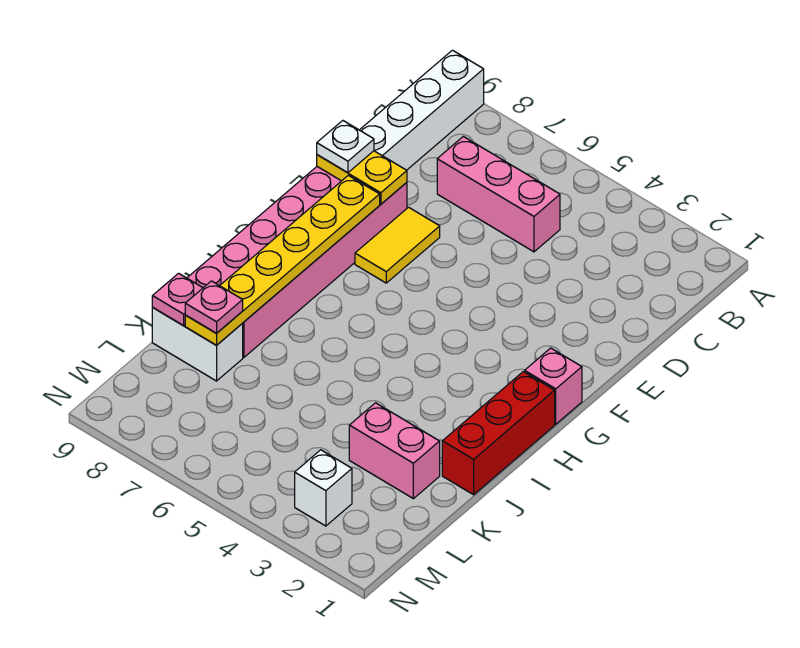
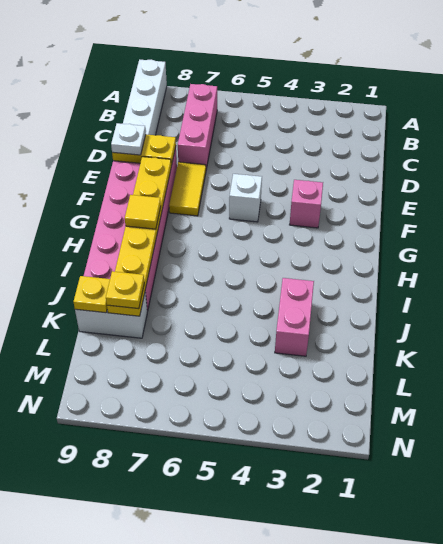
pink brick C5:C7 level 1 -> pink brick B7:D7 level 1
pink brick G1 level 1 -> pink brick F3 level 1
red brick H1:J1 level 1 -> none
none -> yellow tile H8 level 3
pink brick K2:K3 level 1 -> pink brick J3:K3 level 1
pink plate K8 level 3 -> yellow plate K8 level 3
pink plate K9 level 2 -> yellow plate K9 level 2
white brick M3 level 1 -> white brick F5 level 1

